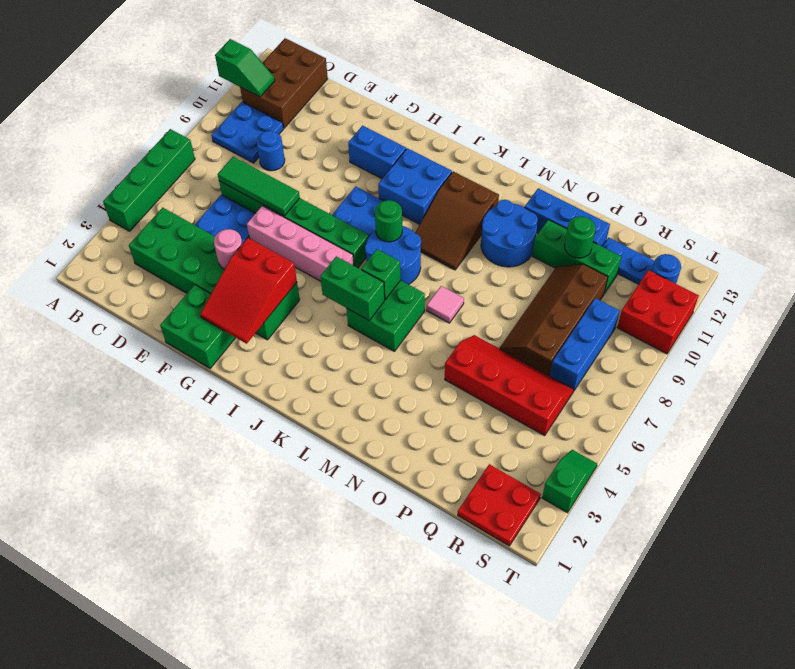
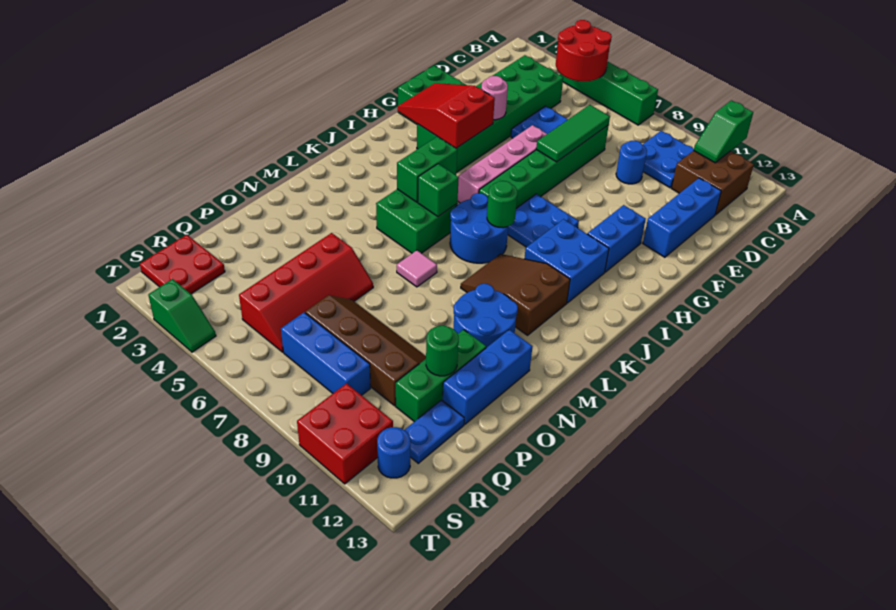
none -> red round brick A4:B5 level 2
brown brick B11:C13 level 1 -> brown brick B11:C12 level 1
none -> blue brick D12:F12 level 1

